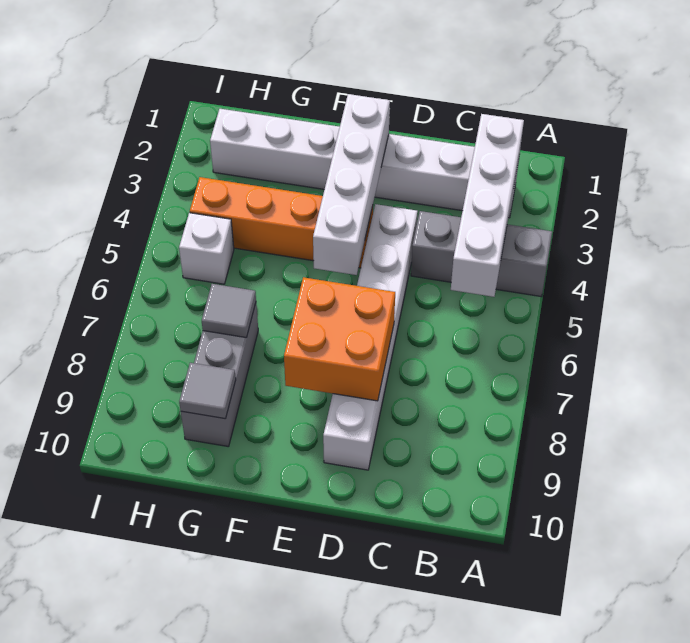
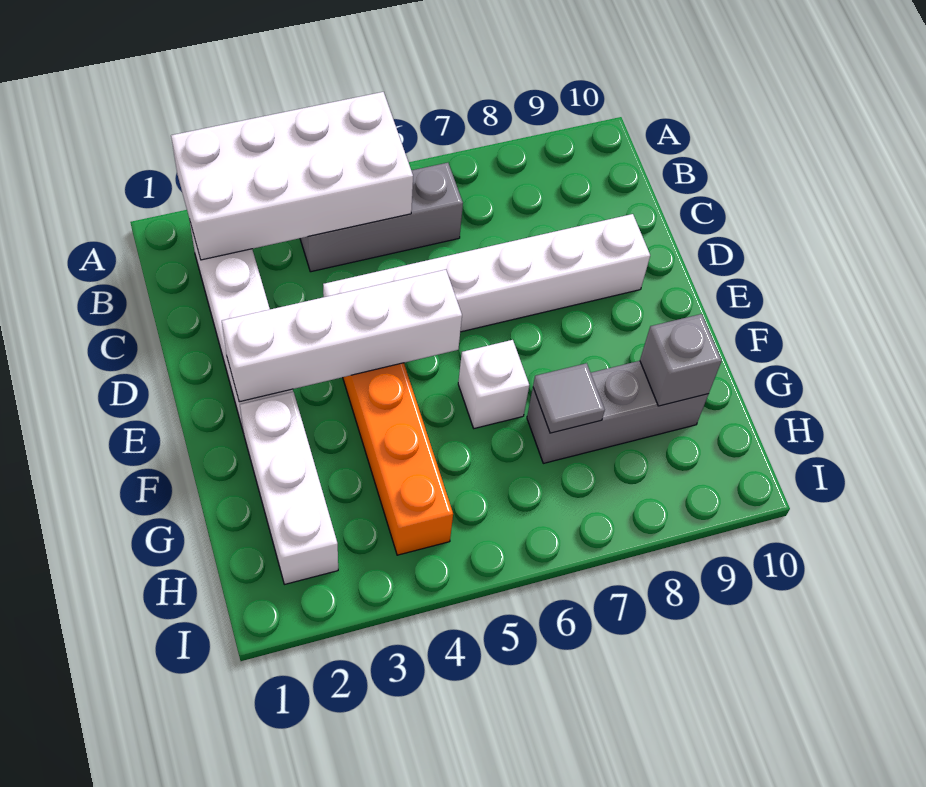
grey brick A4:C4 level 1 -> grey brick B4:B6 level 1
white brick B2:B5 level 2 -> white brick A2:B5 level 2
orange brick D7:E8 level 2 -> none
grey tile G9 level 2 -> grey brick G9 level 2
white brick H5 level 1 -> white brick F6 level 1

